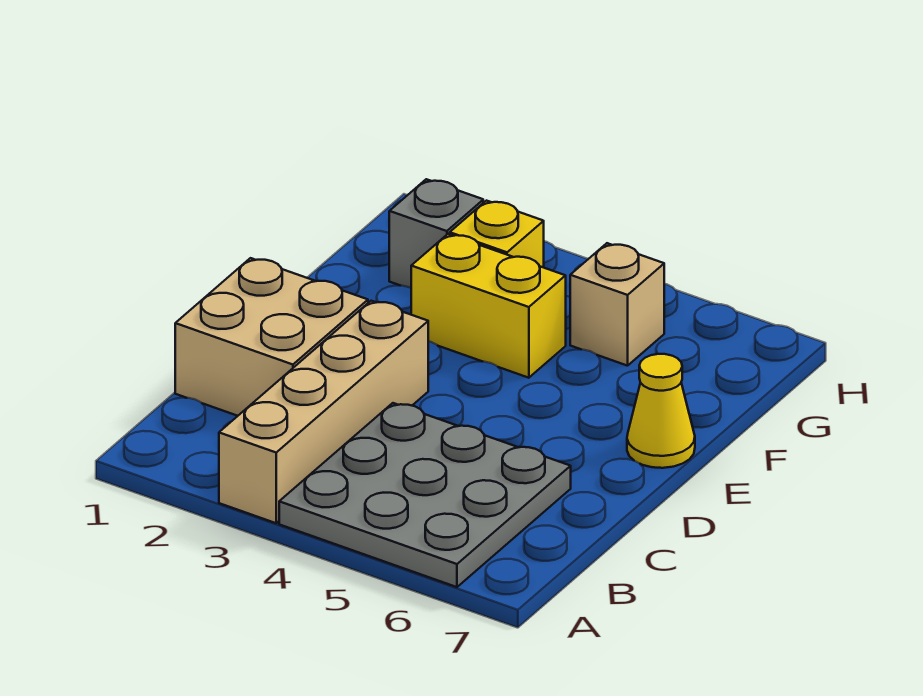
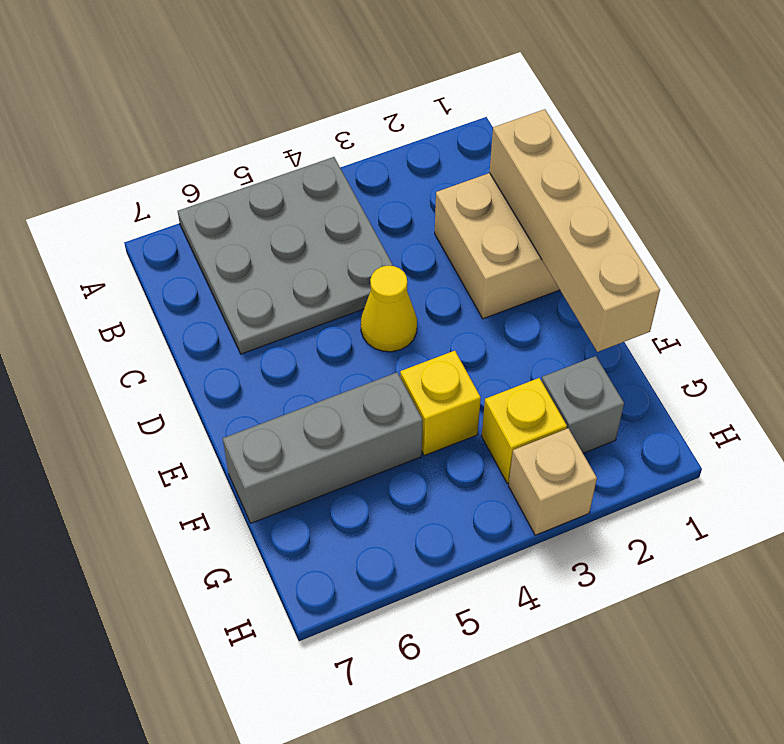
tan brick A3:D3 level 1 -> tan brick C1:F1 level 2
yellow cone E7 level 1 -> yellow cone D4 level 1
yellow brick F3:F4 level 1 -> yellow brick F4 level 1
none -> grey brick F5:F7 level 1
tan brick G5 level 1 -> tan brick H3 level 1

